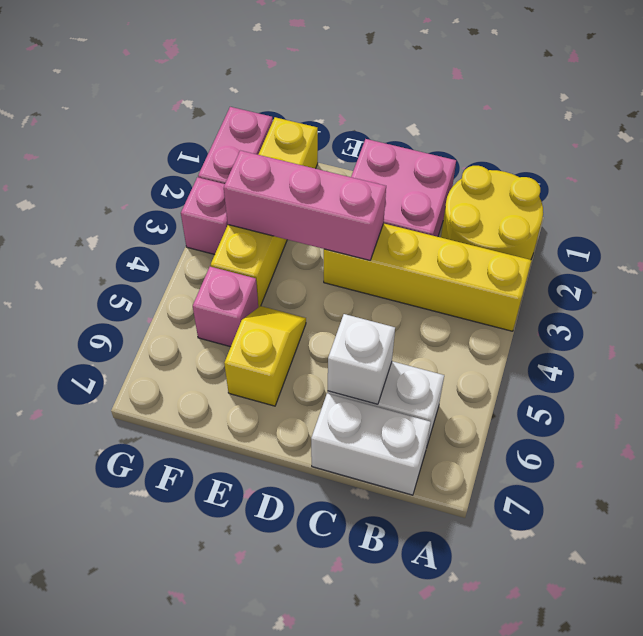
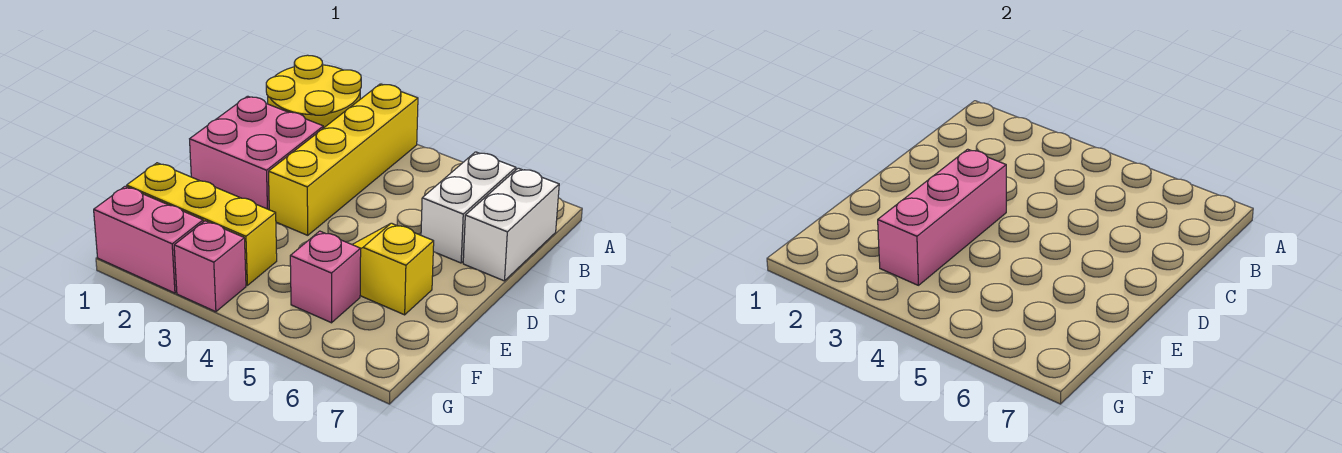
white brick C6 level 2 -> none
yellow brick F1:F4 level 1 -> yellow brick F1:F3 level 1

